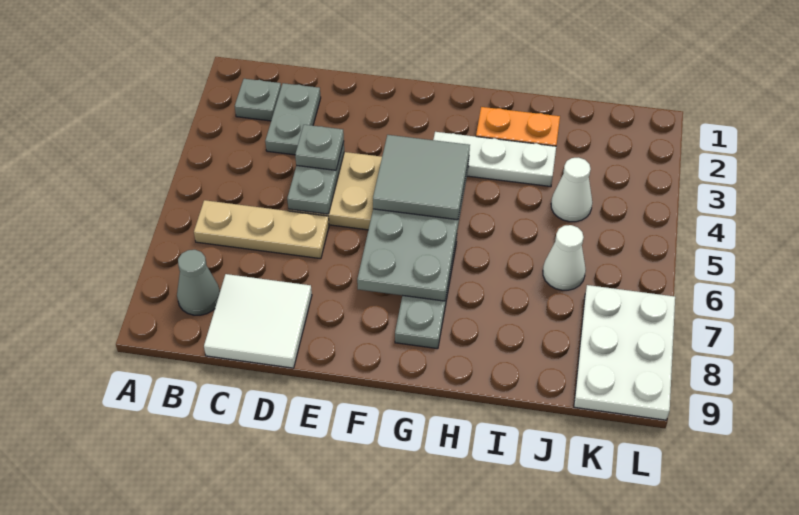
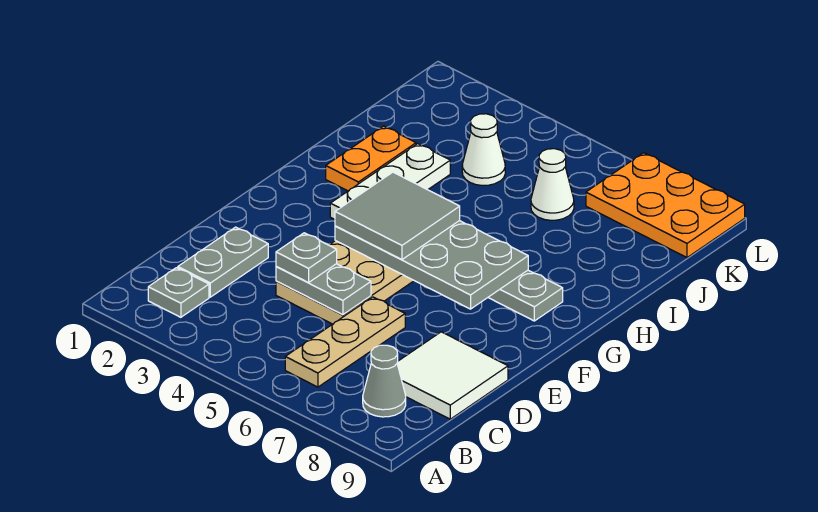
grey plate C2:C3 level 1 -> grey plate C2:D2 level 1
white plate K7:L9 level 1 -> orange plate K7:L9 level 1

